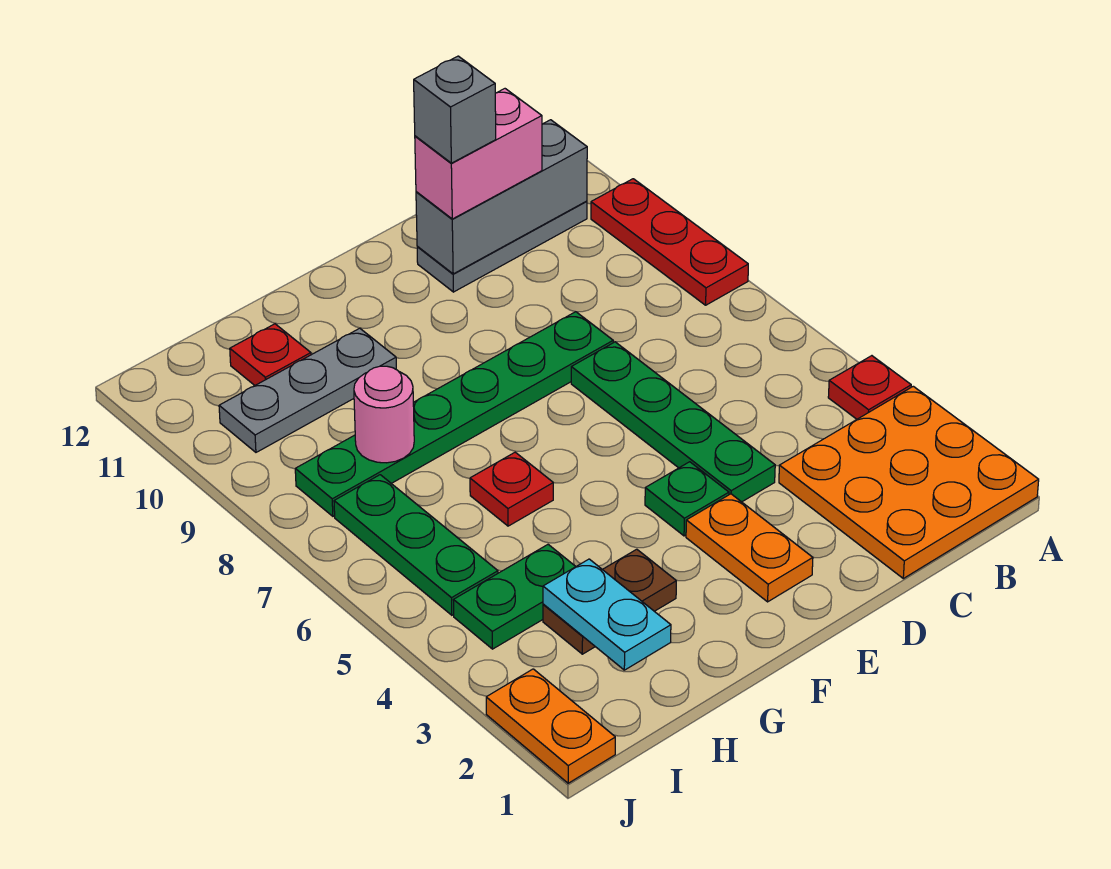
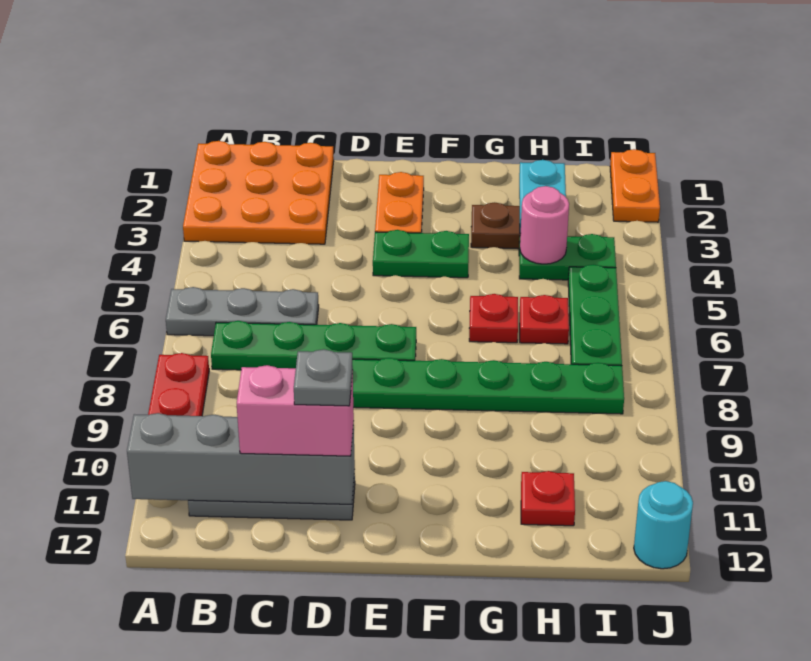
red plate A4 level 1 -> red plate H6 level 1
grey brick B11:D11 level 2 -> grey brick A11:D11 level 2
green plate D4:D7 level 1 -> green plate B7:E7 level 1
grey brick D11 level 4 -> grey plate D11 level 4
green plate E4 level 1 -> green plate E4:F4 level 1
grey plate G10:I10 level 1 -> grey plate A6:C6 level 1
pink round brick H8 level 2 -> pink round brick H4 level 2
none -> cyan round brick J12 level 1

